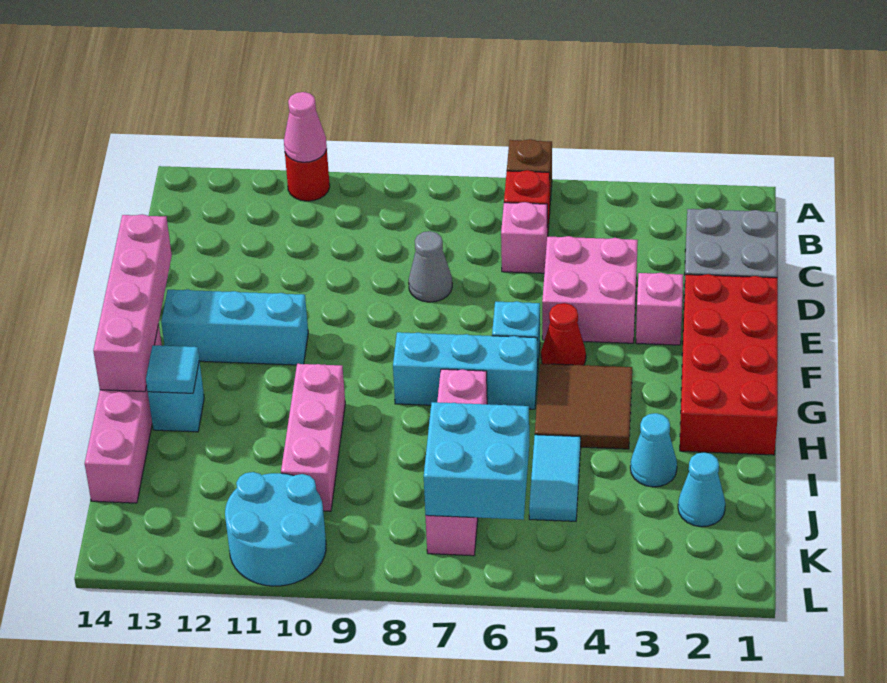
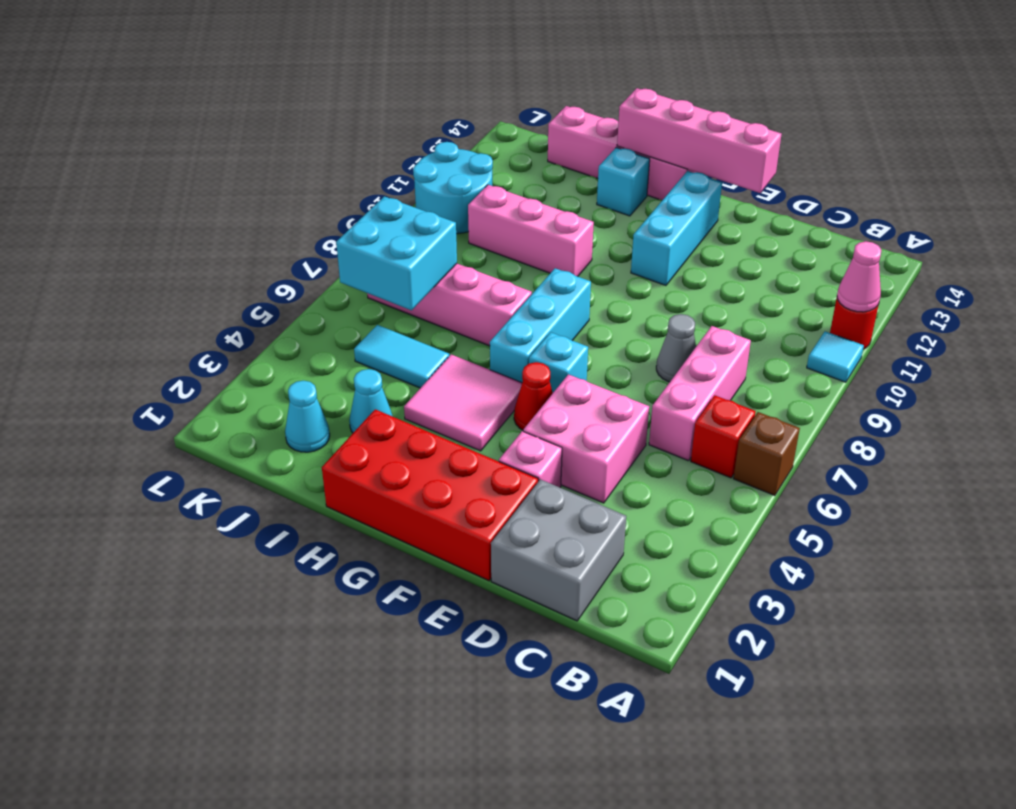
pink brick C6 level 1 -> pink brick C6:C8 level 1
brown tile G4:H5 level 1 -> pink tile G4:H5 level 1
cyan tile H13 level 2 -> cyan tile A10 level 1

